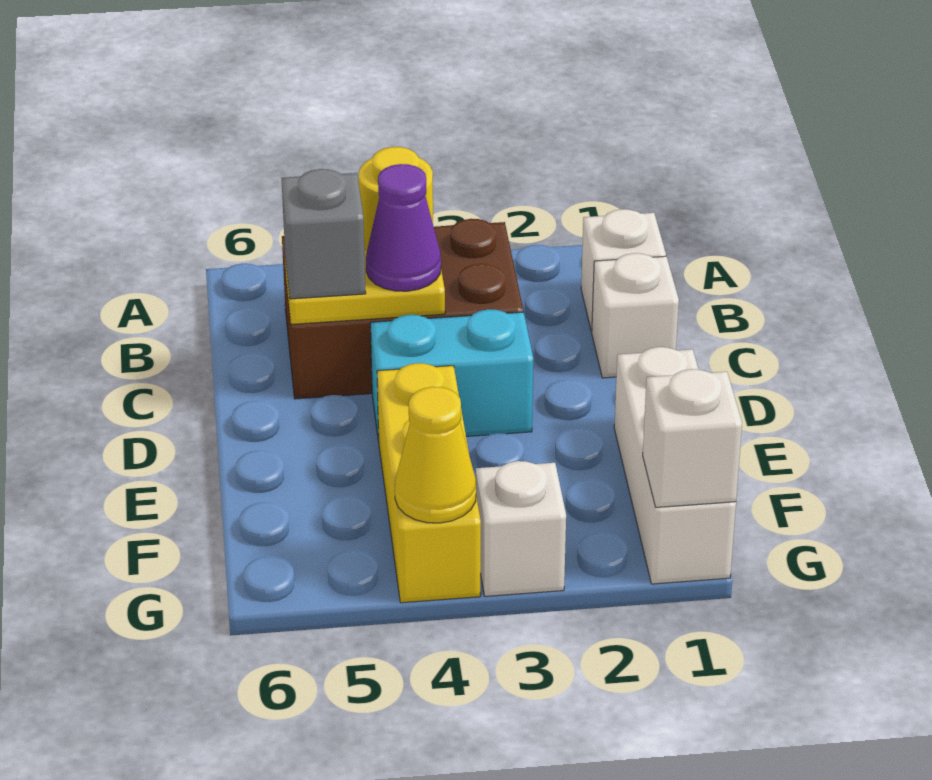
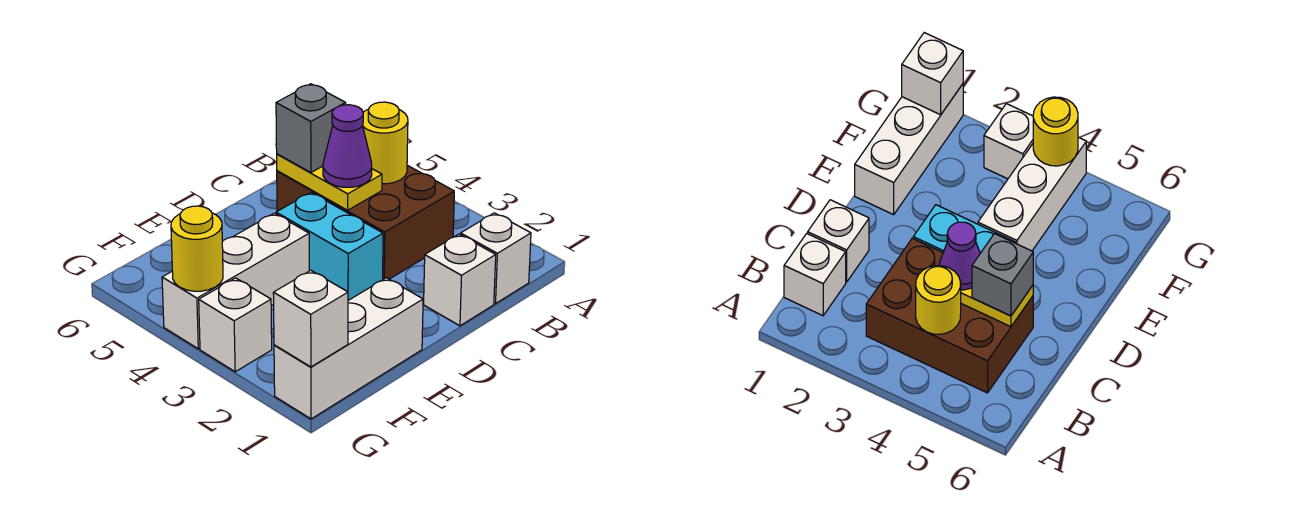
yellow brick E4:G4 level 1 -> white brick E4:G4 level 1
yellow cone G4 level 2 -> yellow round brick G4 level 2

